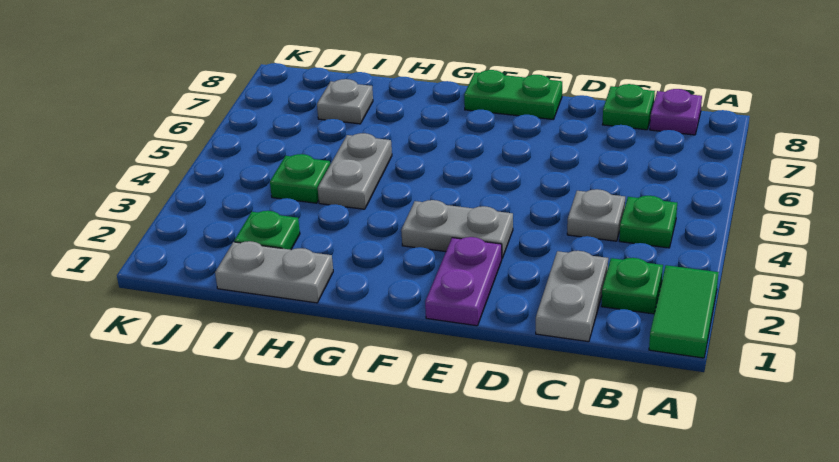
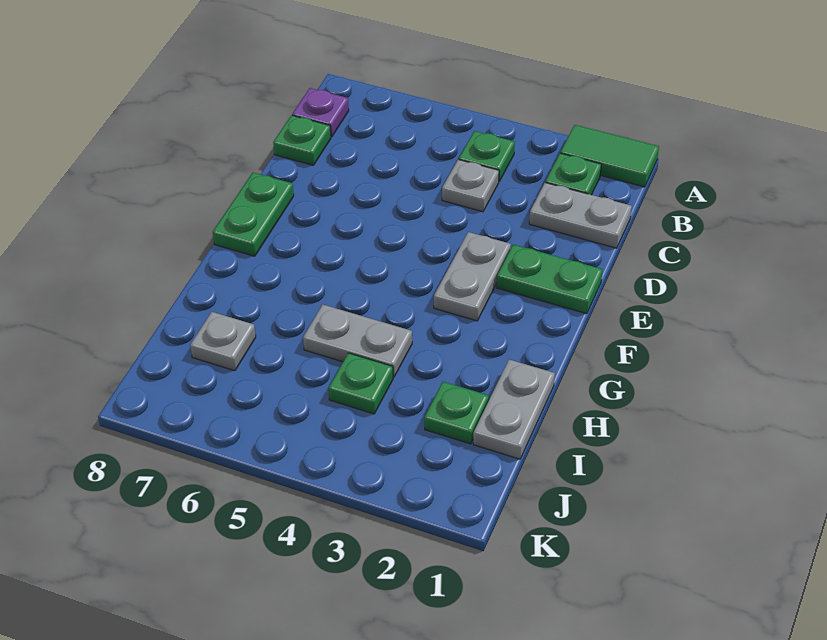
purple plate E1:E2 level 1 -> green plate E1:E2 level 1

